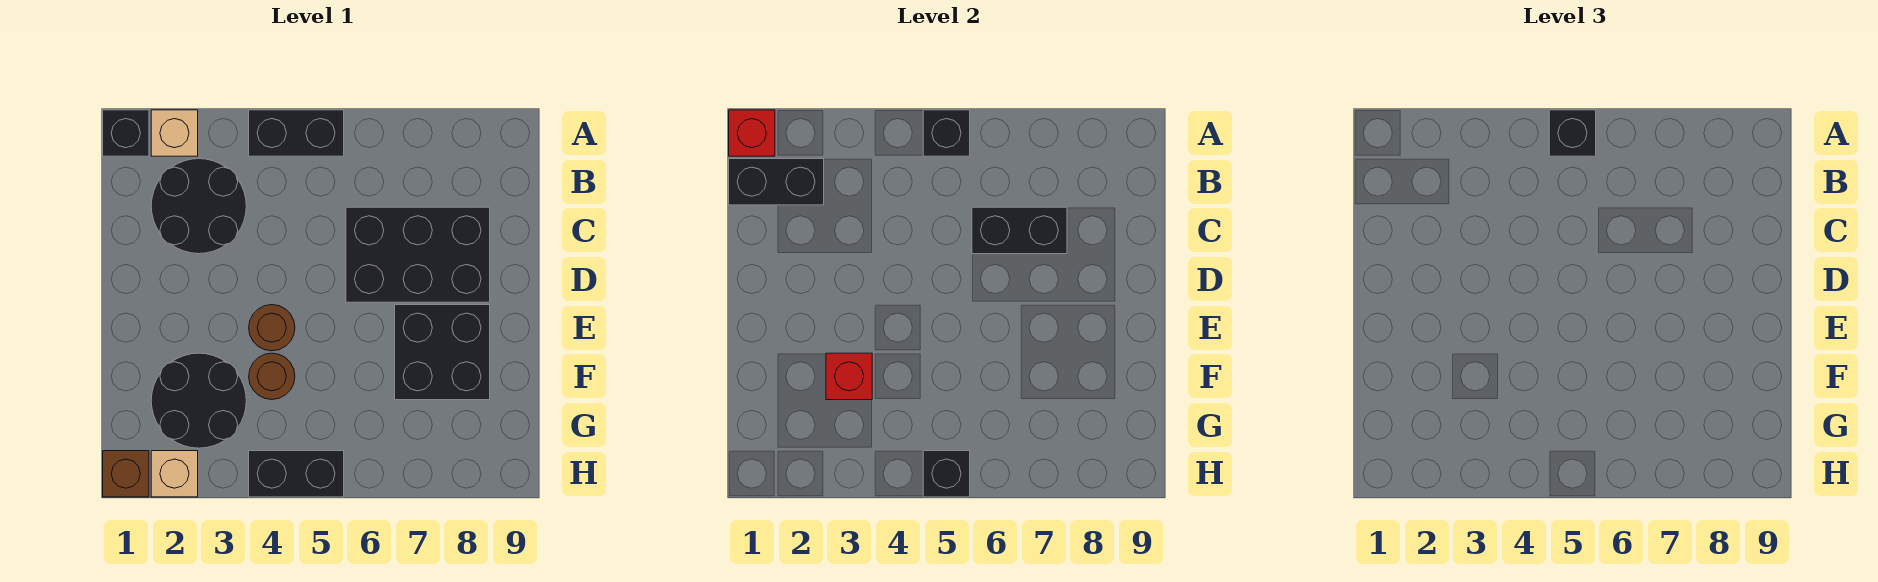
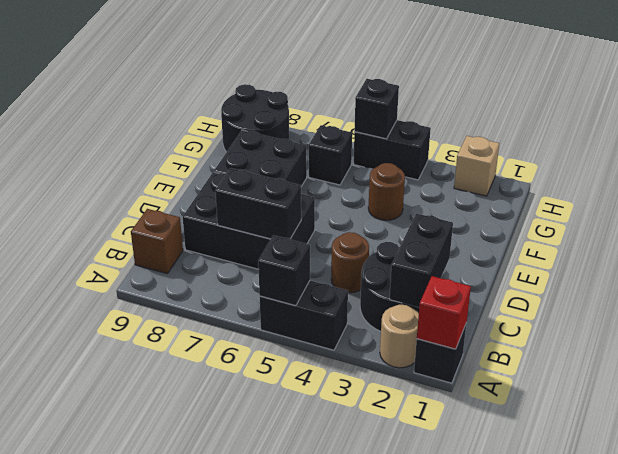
tan brick A2 level 1 -> tan round brick A2 level 1
black brick A5 level 3 -> black brick G6 level 1
black brick B1:B2 level 2 -> black brick B2:C2 level 2
brown round brick E4 level 1 -> brown round brick C4 level 1
black round brick F2:G3 level 1 -> black round brick G8:H9 level 1
red brick F3 level 2 -> none
brown brick H1 level 1 -> brown brick B9 level 1

